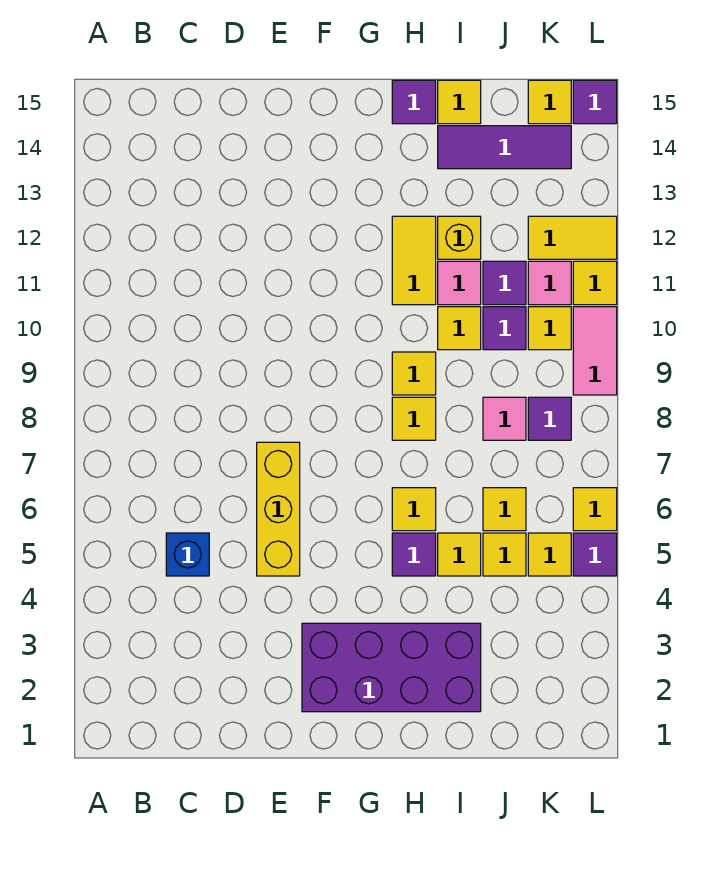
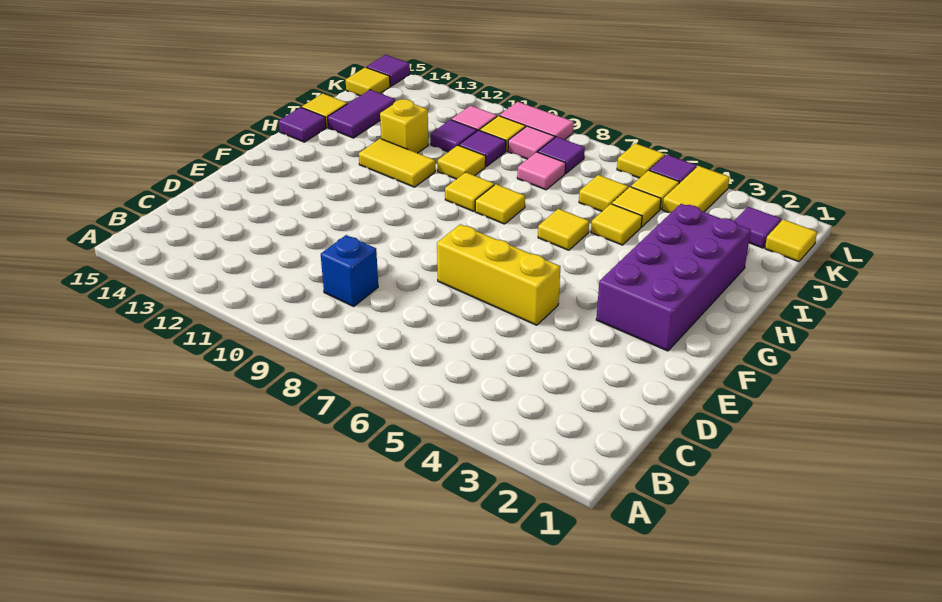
blue brick C5 level 1 -> blue brick C9 level 1
purple tile H5 level 1 -> purple tile K2 level 1
pink tile I11 level 1 -> pink tile K9 level 1
purple tile I14:K14 level 1 -> purple tile I14:J14 level 1
yellow tile K12:L12 level 1 -> yellow tile K4:L4 level 1
yellow tile L11 level 1 -> yellow tile K1 level 1

